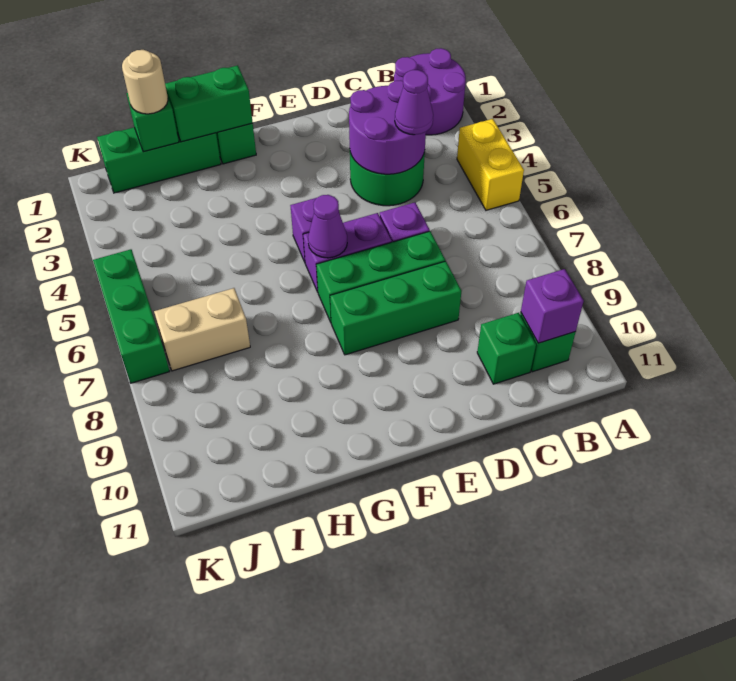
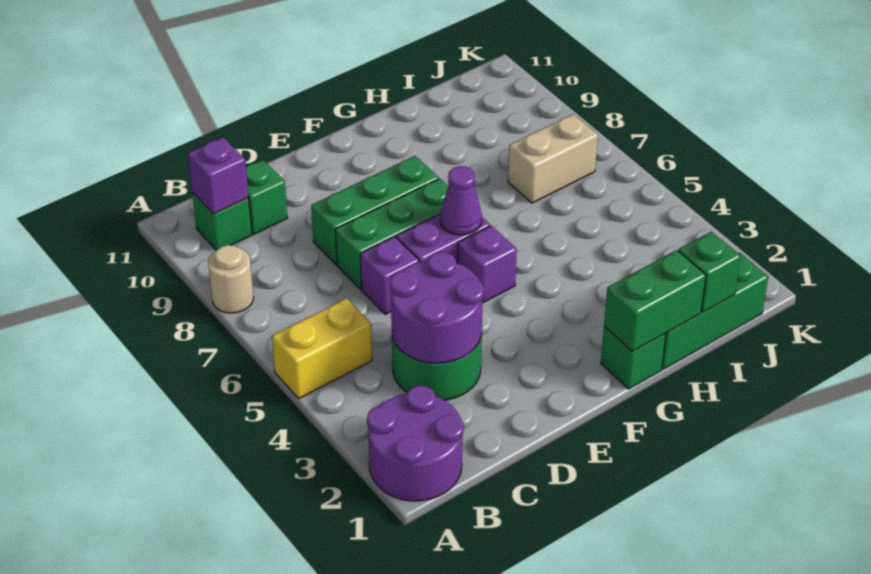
yellow brick A4:A5 level 1 -> yellow brick A5:B5 level 1
purple cone C4 level 3 -> none
tan round brick I1 level 3 -> tan round brick A8 level 1
green brick K5:K7 level 1 -> none

